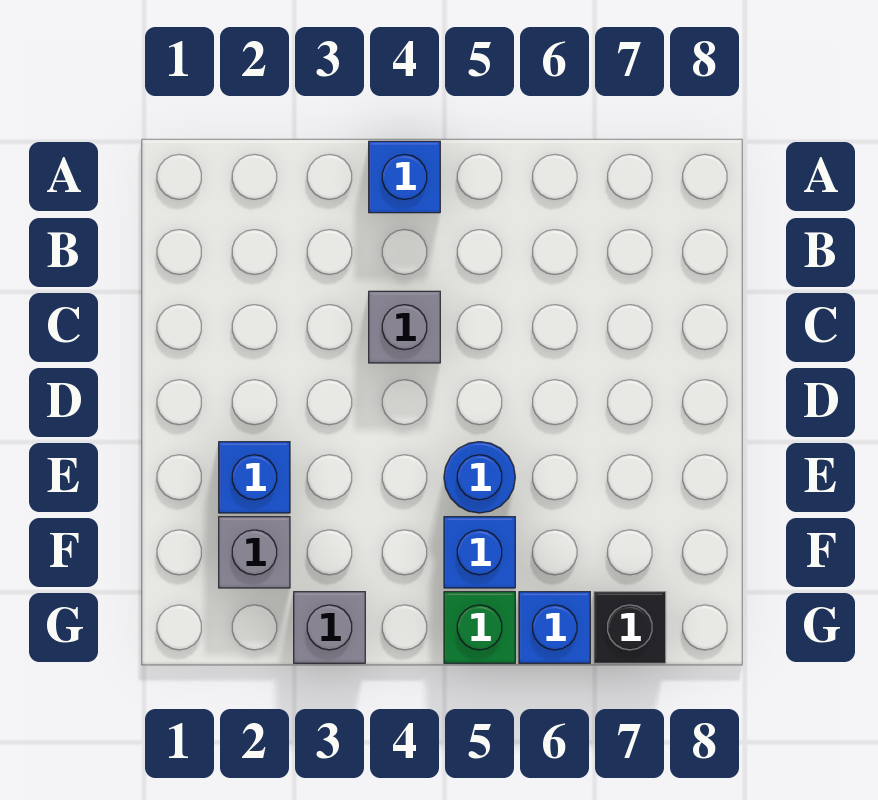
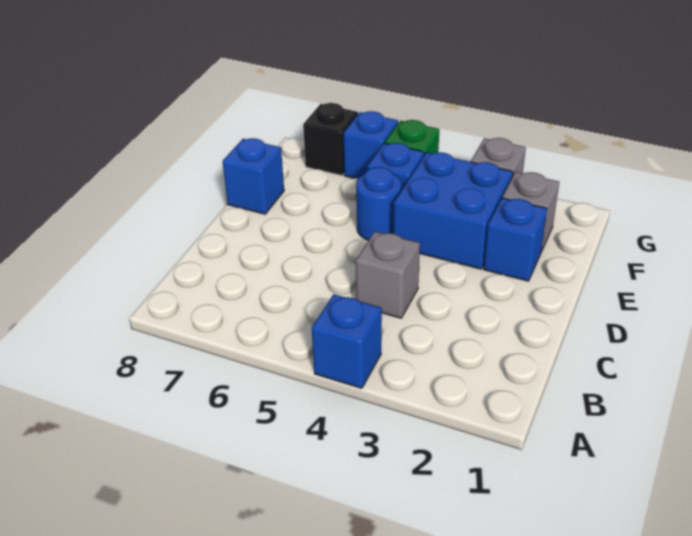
none -> blue brick E3:F4 level 1
none -> blue brick E8 level 1

